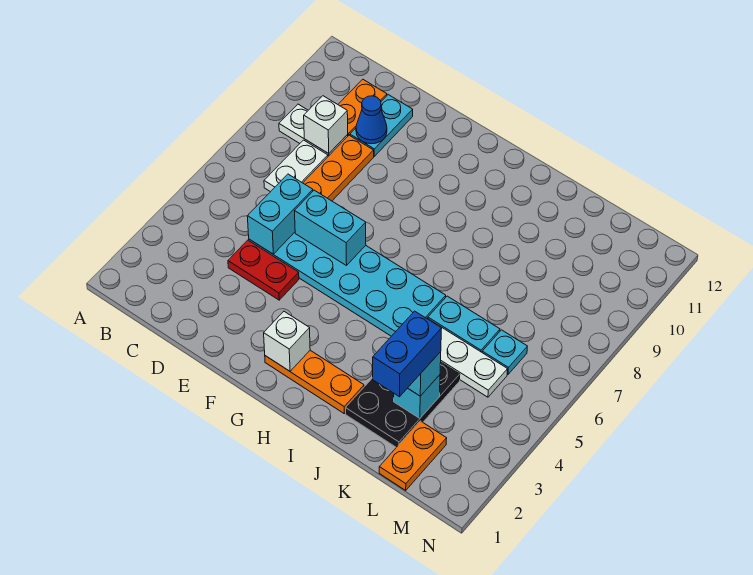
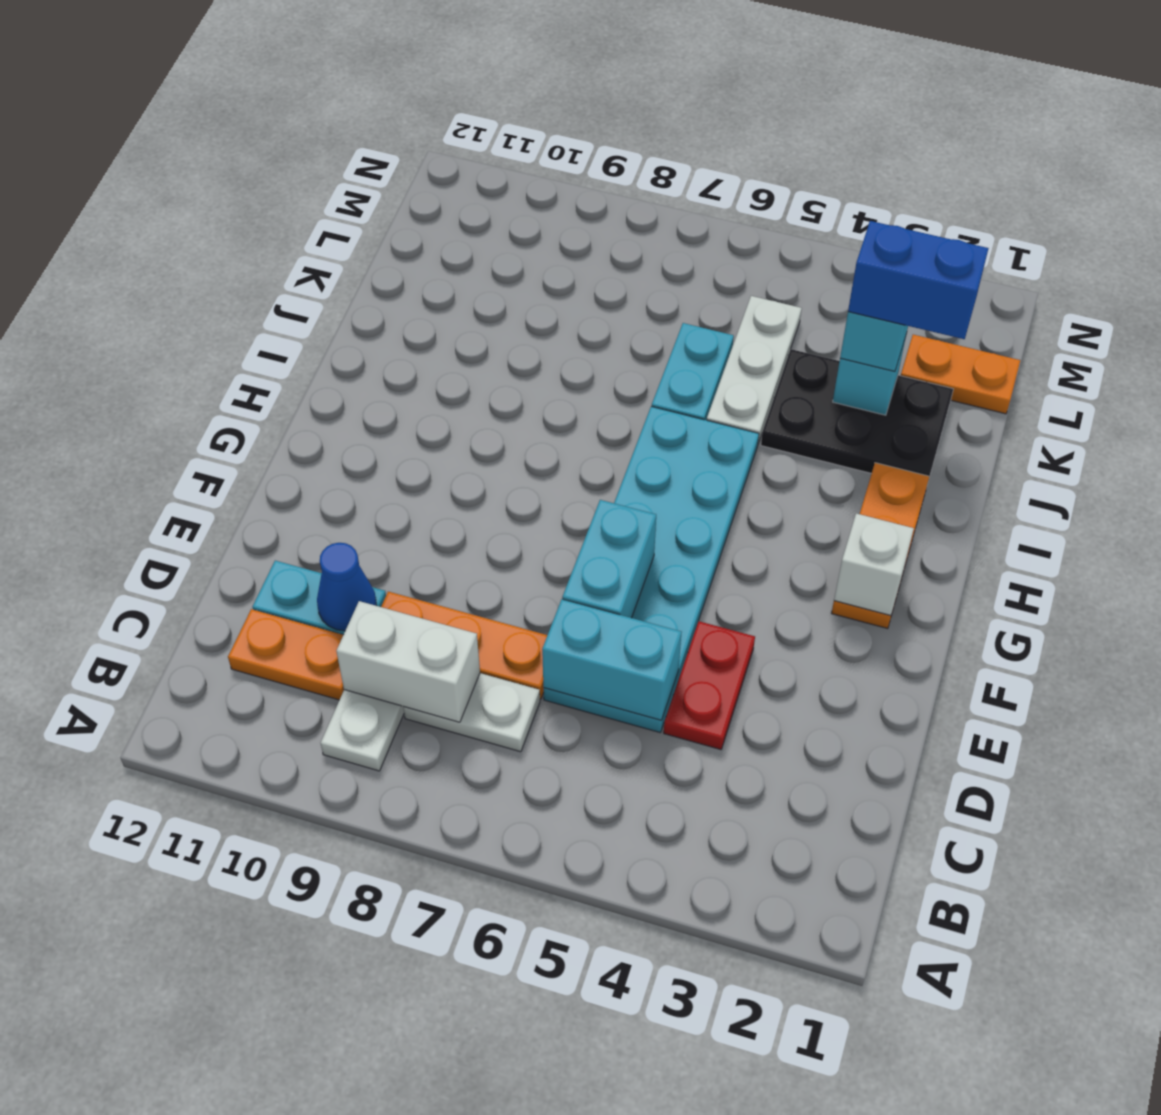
white brick C9 level 2 -> white brick C8:C9 level 2
cyan plate L6 level 1 -> none

